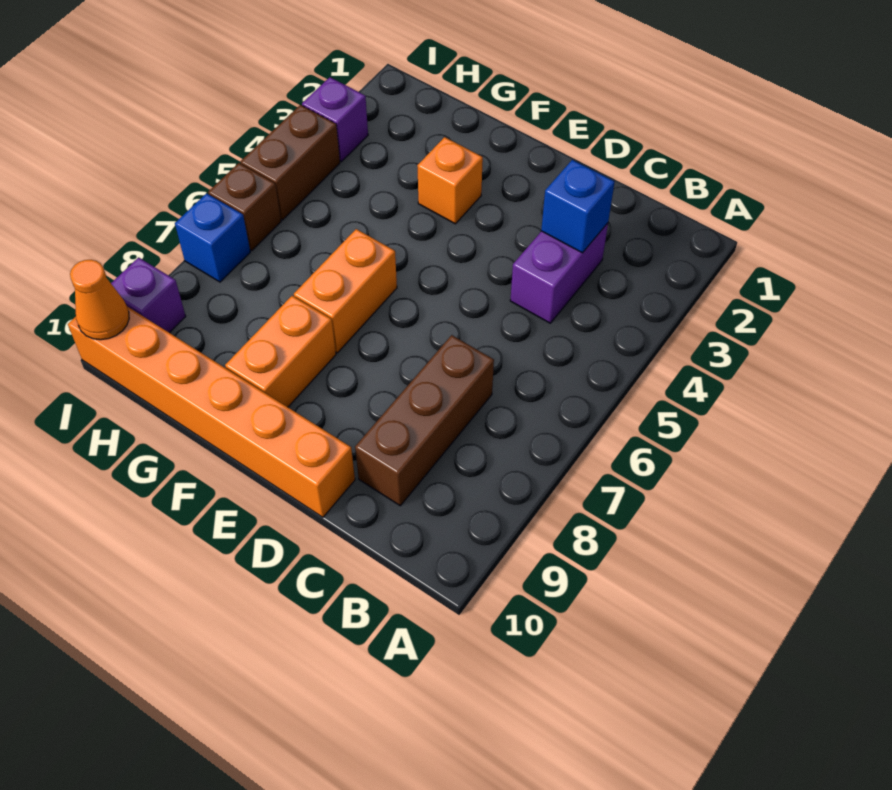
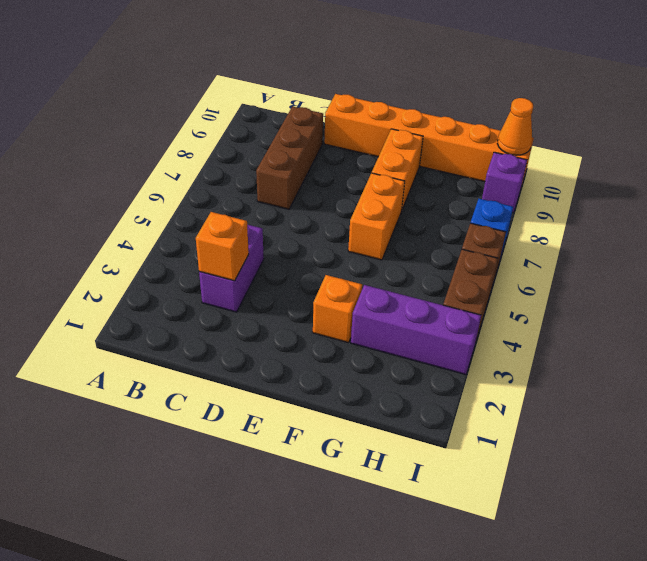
blue brick C3 level 2 -> orange brick C3 level 2
purple brick I3 level 1 -> purple brick G3:I3 level 1

